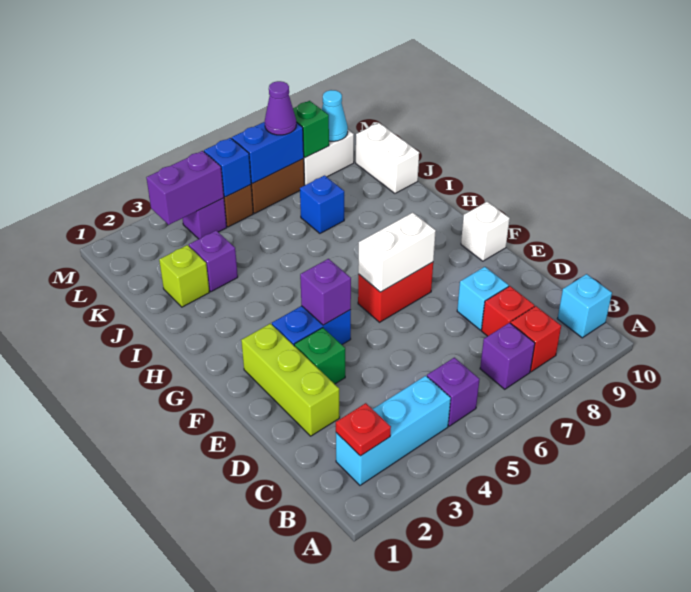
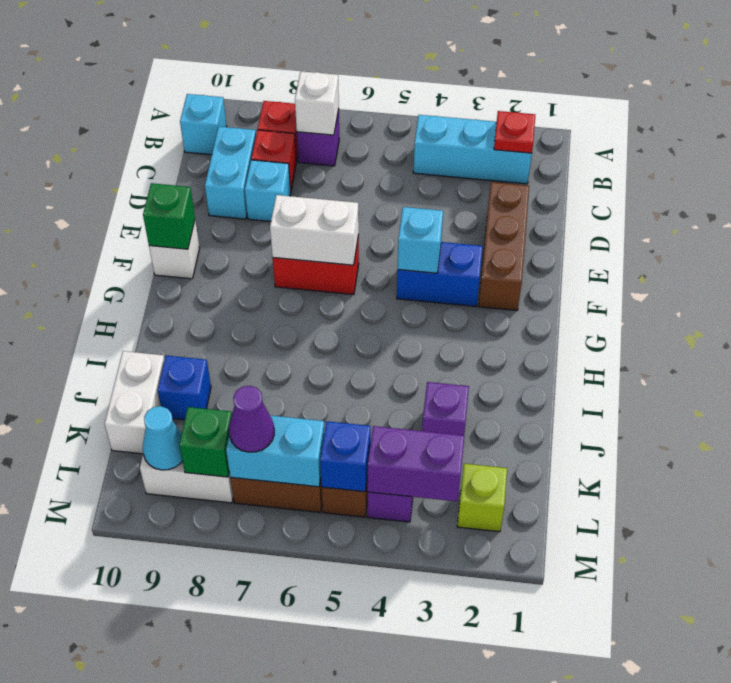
purple brick B5 level 1 -> none
none -> white brick B7 level 2
none -> cyan brick C9:D9 level 1
lime brick D2:F2 level 1 -> brown brick D2:F2 level 1
green brick E3 level 1 -> green brick F10 level 2
purple brick F4 level 2 -> cyan brick F4 level 2
lime brick J2 level 1 -> lime brick L2 level 1
blue brick J7 level 1 -> blue brick J9 level 1
blue brick L6:L7 level 2 -> cyan brick L6:L7 level 2

